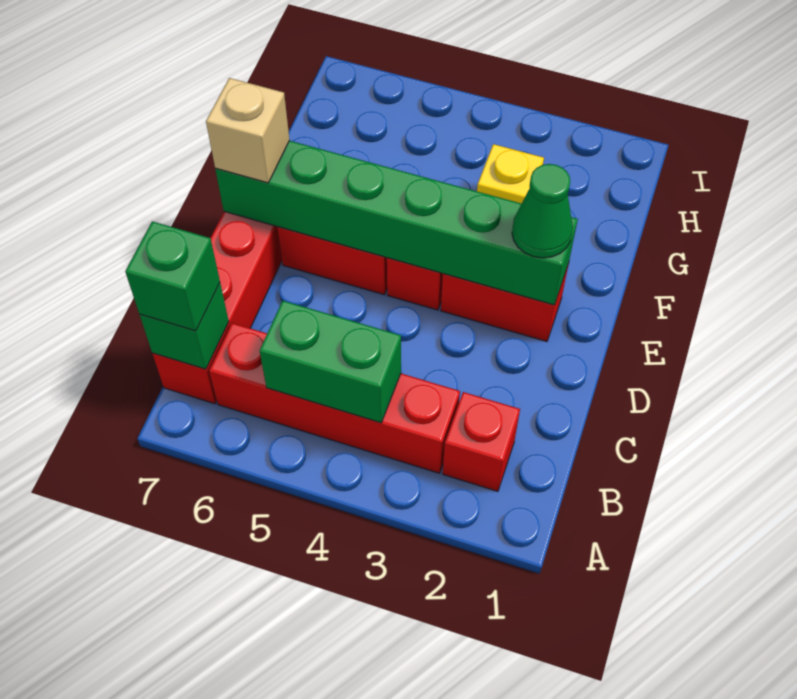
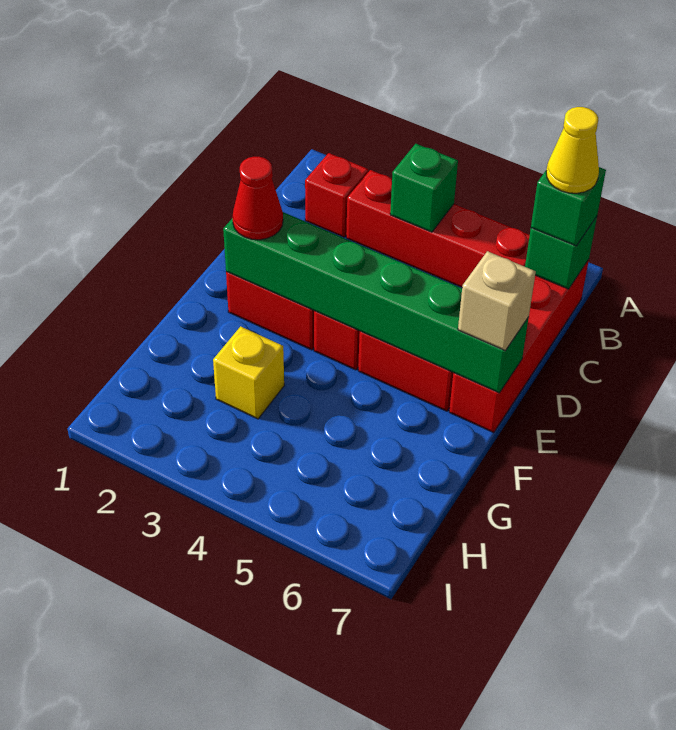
green brick B4:B5 level 2 -> green brick B4 level 2
none -> yellow cone B7 level 4
green cone E2 level 3 -> red cone E2 level 3

